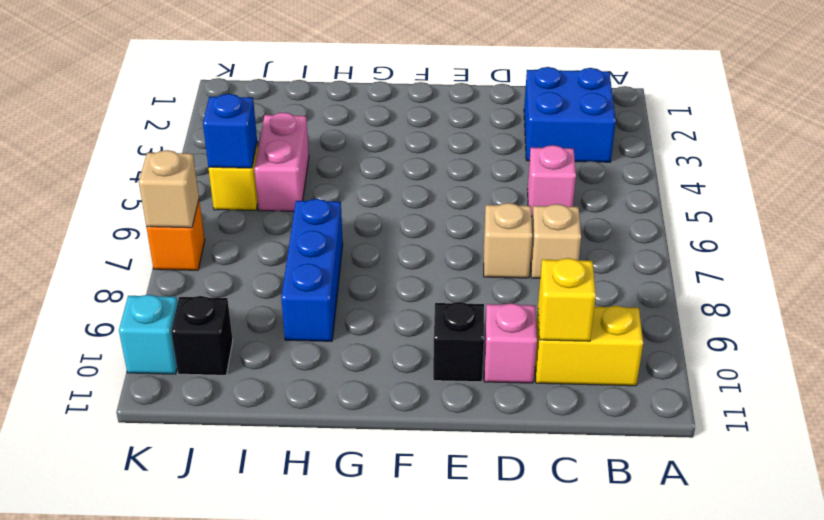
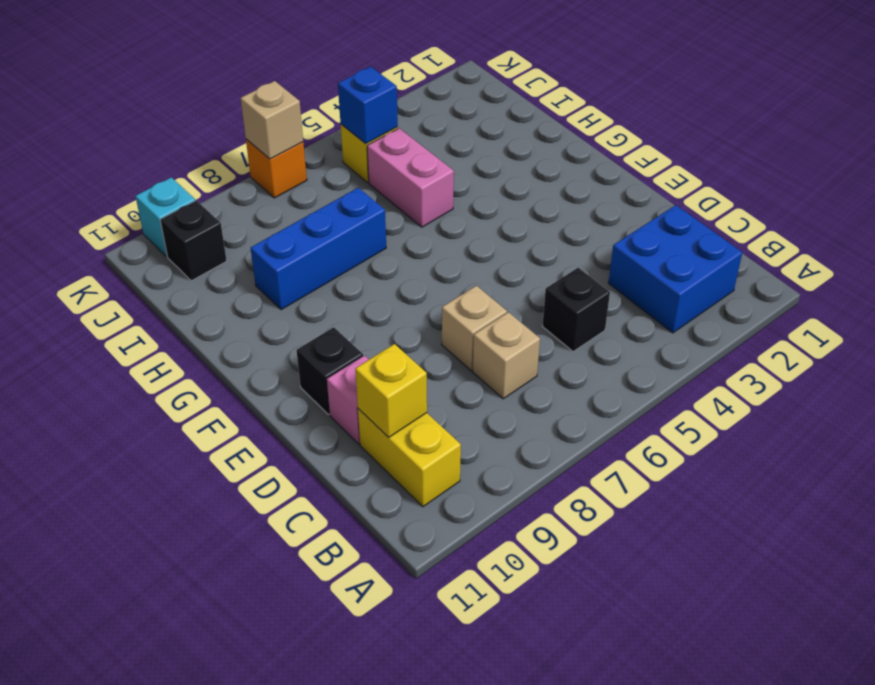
pink brick C5 level 1 -> black brick C5 level 1
pink brick I4:I5 level 1 -> pink brick H5:I5 level 1

